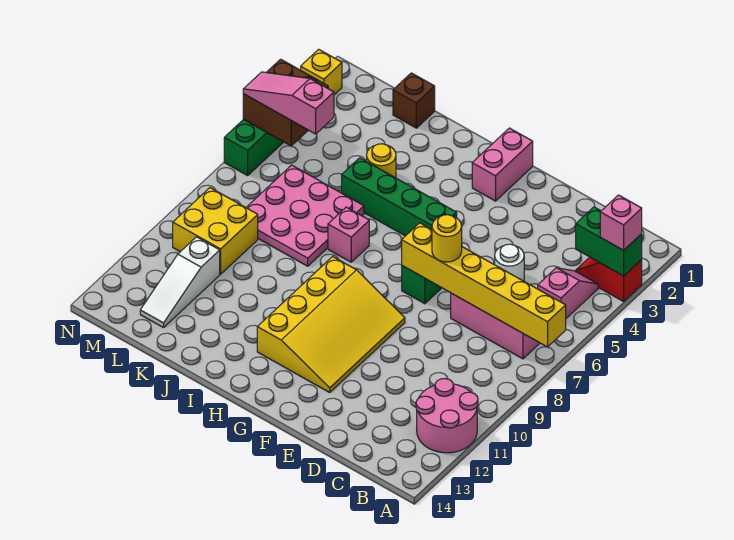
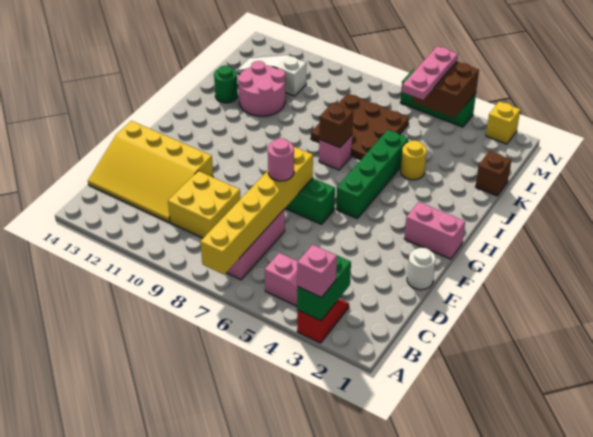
pink round brick A11:B12 level 1 -> pink round brick J11:K12 level 1
white round brick D5 level 1 -> white round brick E1 level 1
yellow round brick E7 level 3 -> pink round brick E7 level 3
yellow slope F9:H12 level 1 top H -> yellow slope C11:E14 level 1 top E
none -> brown brick I7 level 2
pink plate J6:L8 level 1 -> brown plate J6:L8 level 1
none -> green round brick J13 level 1
pink slope L5:N5 level 3 top L -> pink plate L5:N5 level 3
yellow brick L9:M10 level 1 -> yellow brick C9:D10 level 1

